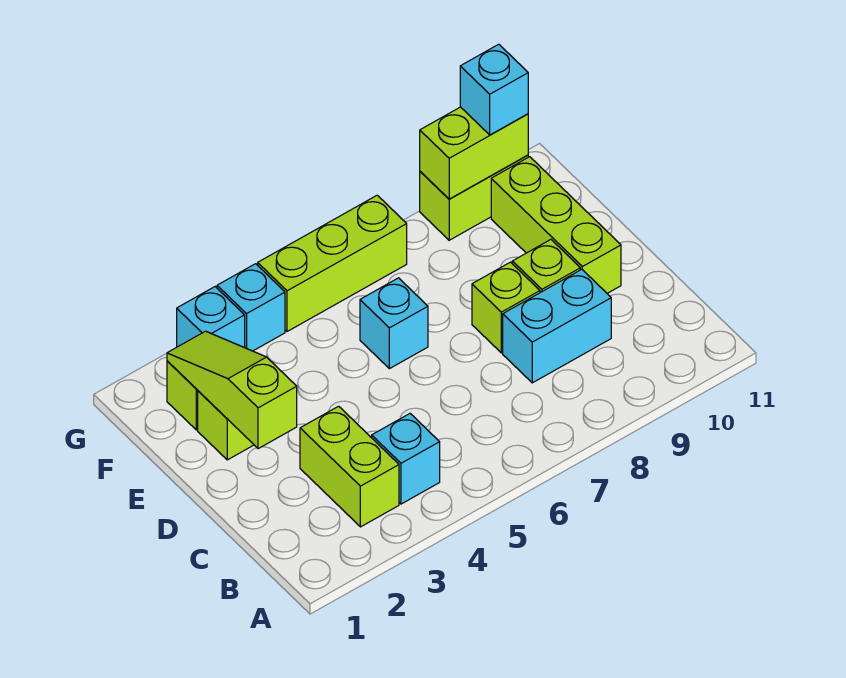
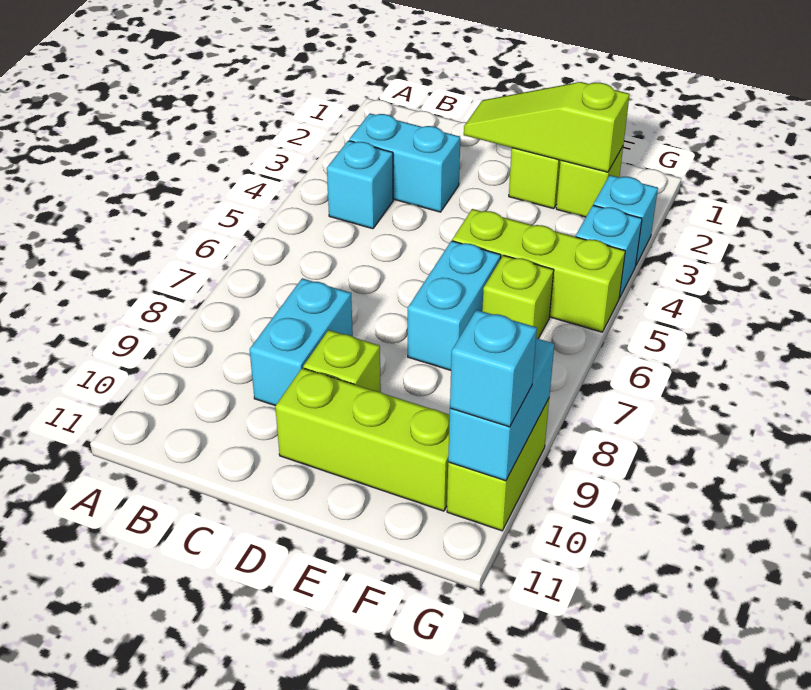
lime brick B3:C3 level 1 -> cyan brick B3:C3 level 1
lime slope D2:F2 level 2 top D -> lime slope D2:F2 level 2 top F
lime brick D8 level 1 -> lime brick F6 level 1
cyan brick E6 level 1 -> cyan brick E6:E7 level 1
lime brick G5:G7 level 1 -> lime brick E5:G5 level 1
lime brick G9:G10 level 2 -> cyan brick G9:G10 level 2

